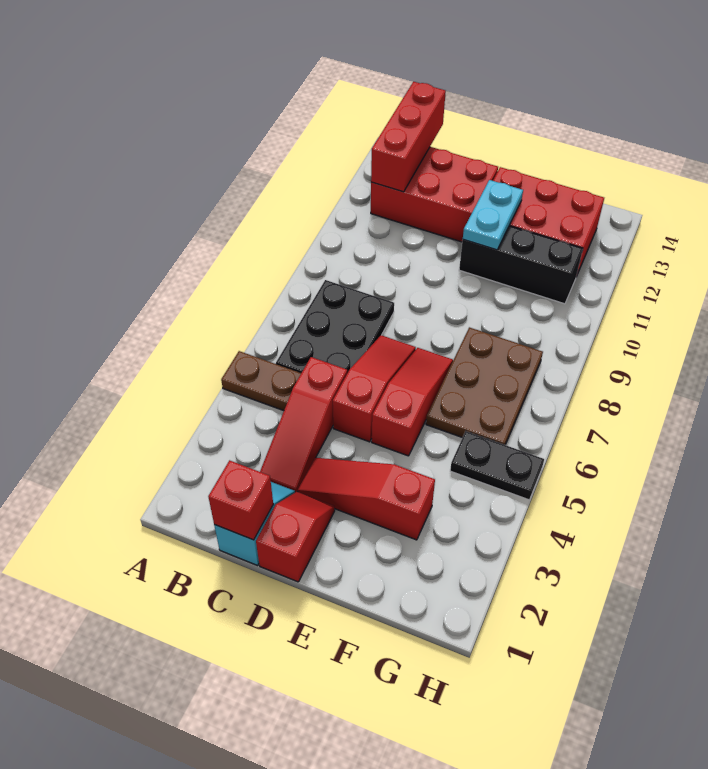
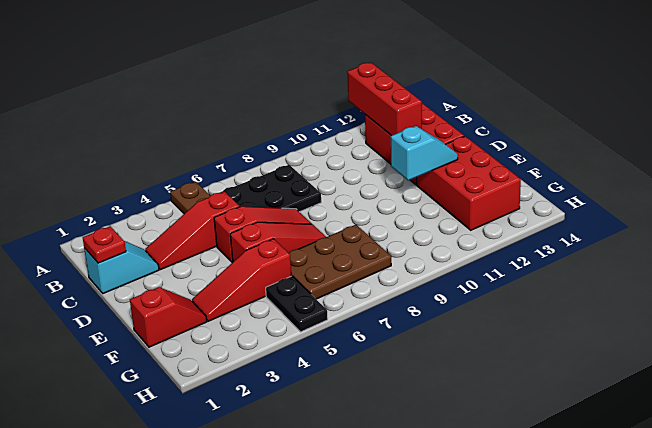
red brick B12:B14 level 2 -> red brick A12:C12 level 2
red brick C1 level 2 -> red plate C1 level 2
red slope D1:D2 level 1 top 1 -> red slope F1:F2 level 1 top 1
red slope D3:F3 level 1 top F -> red slope F3:F5 level 1 top 5
black brick E11:G11 level 1 -> none
cyan plate E11:E12 level 2 -> cyan slope E11:E12 level 2 top 11

